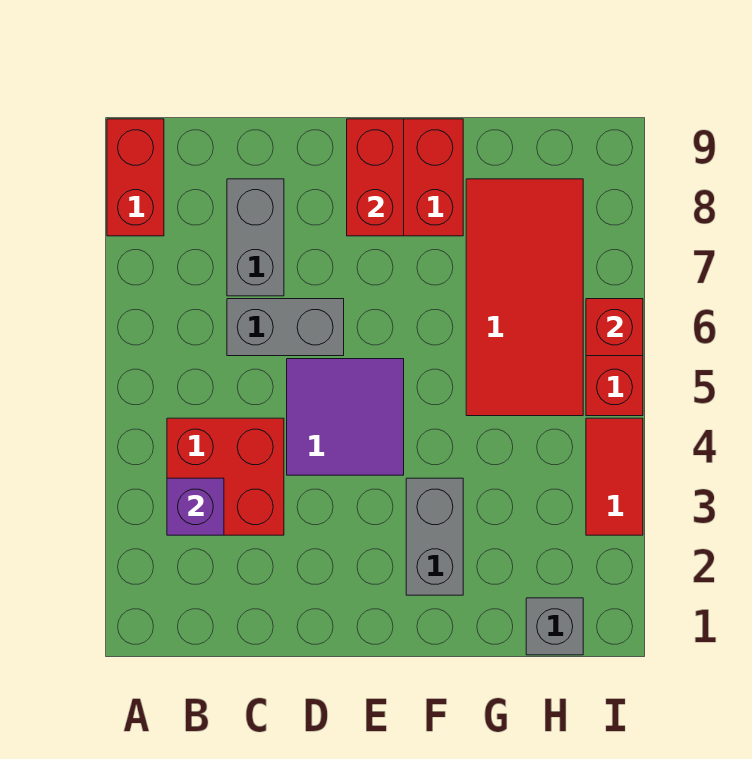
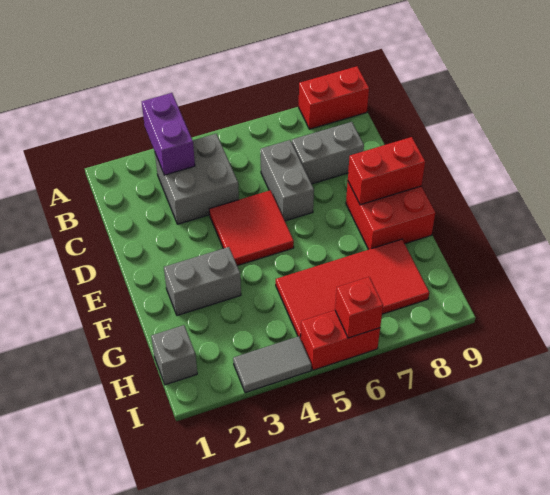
red brick B3:C4 level 1 -> grey brick B3:C4 level 1
purple brick B3 level 2 -> purple brick A3:B3 level 2
purple tile D4:E5 level 1 -> red tile D4:E5 level 1
red tile I3:I4 level 1 -> grey tile I3:I4 level 1

